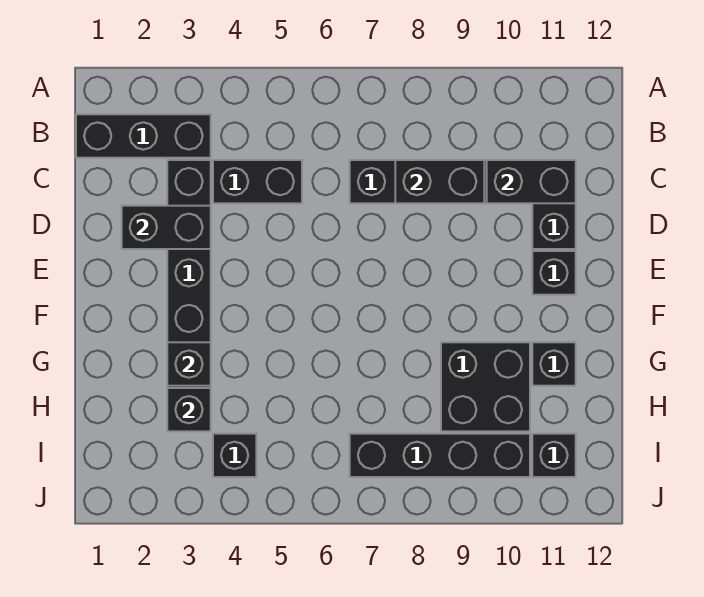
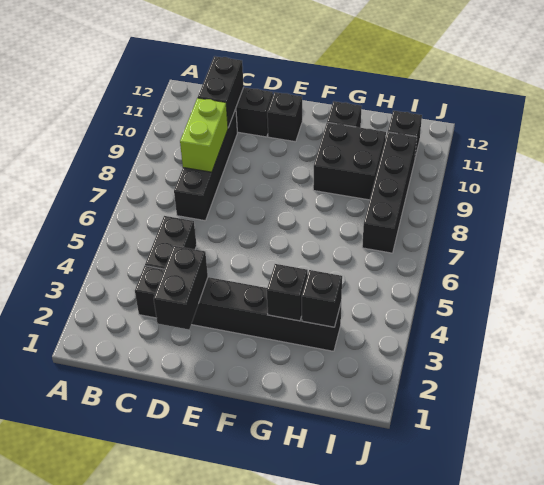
black brick B1:B3 level 1 -> none
black brick C8:C9 level 2 -> lime brick C8:C9 level 2
black brick I4 level 1 -> none

